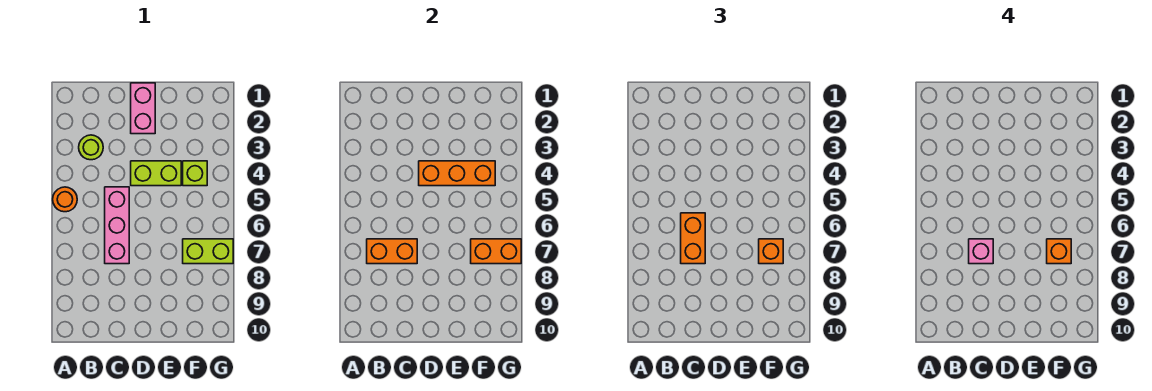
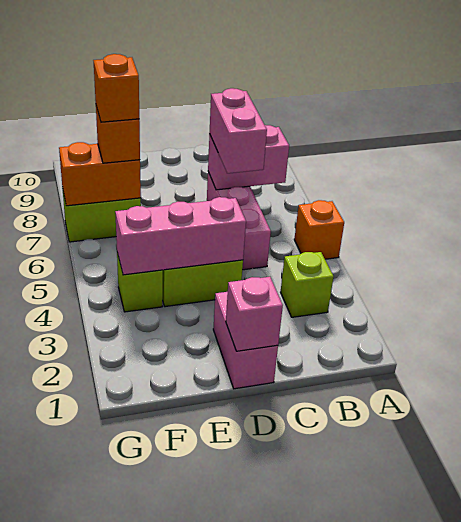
orange round brick A5 level 1 -> orange brick A5 level 1
lime round brick B3 level 1 -> lime brick B3 level 1
orange brick B7:C7 level 2 -> pink brick B7:C7 level 2
orange brick C6:C7 level 3 -> pink brick C6:C7 level 3
pink brick C7 level 4 -> pink brick D1 level 2
orange brick D4:F4 level 2 -> pink brick D4:F4 level 2

